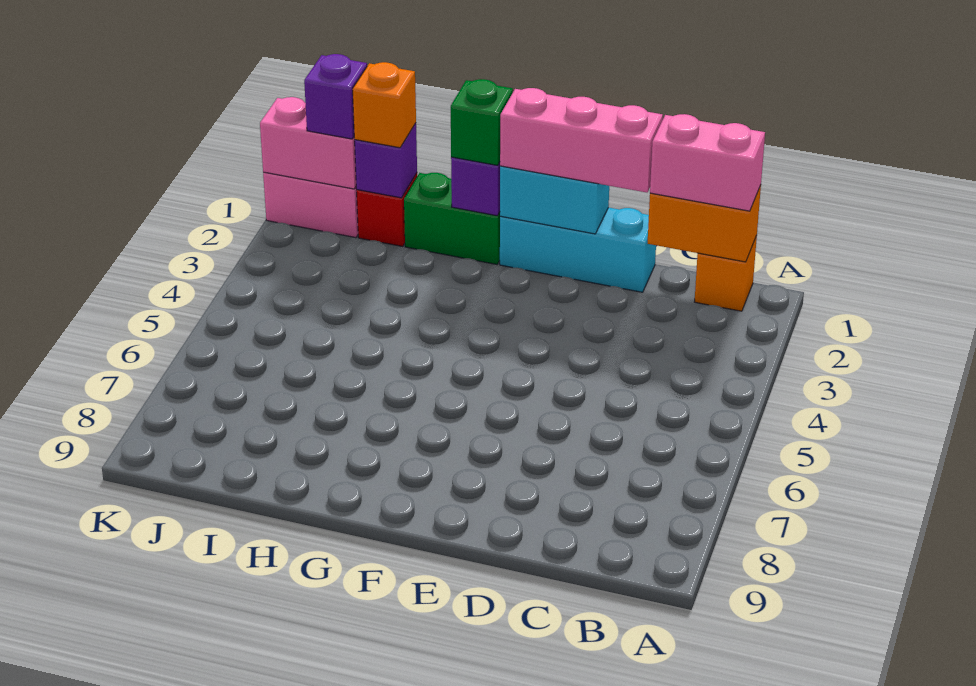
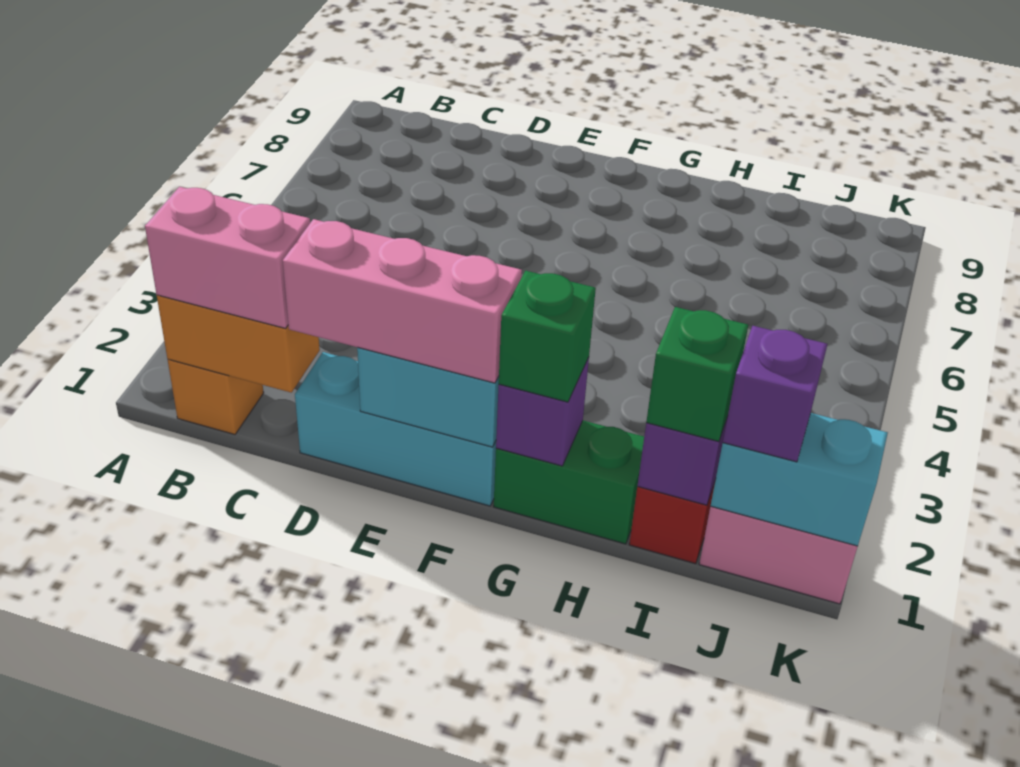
orange brick I1 level 3 -> green brick I1 level 3
pink brick J1:K1 level 2 -> cyan brick J1:K1 level 2

